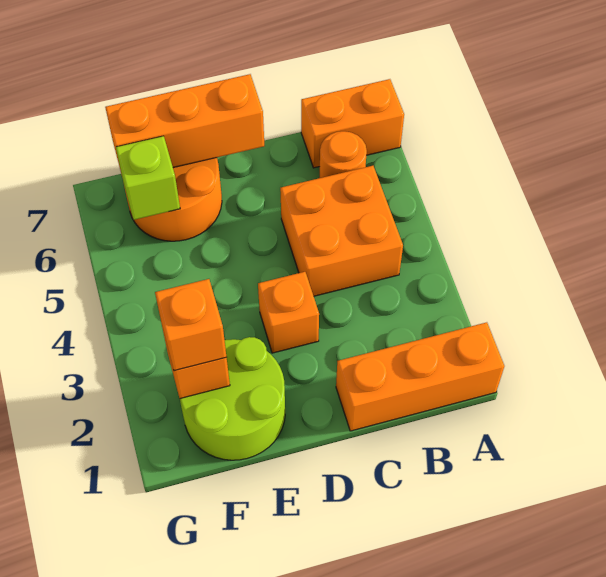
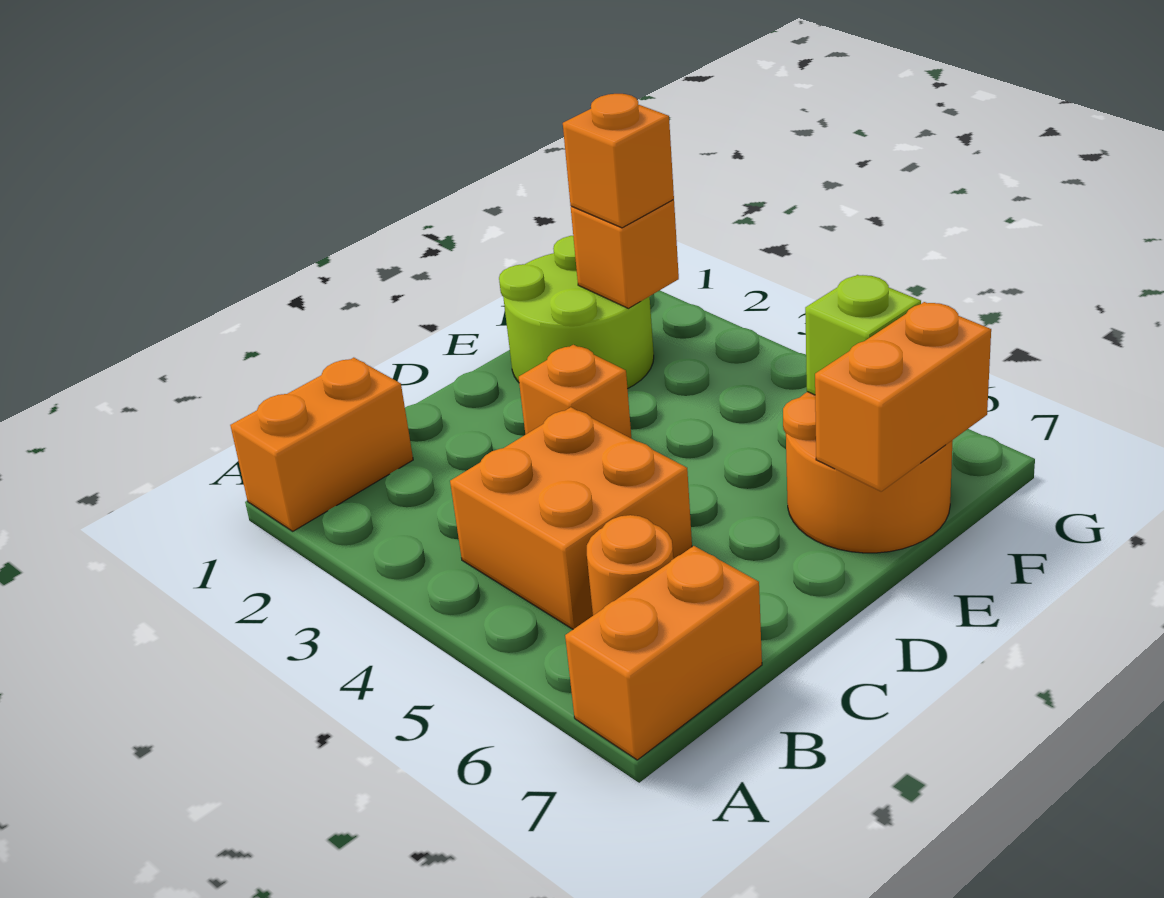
orange brick A1:C1 level 1 -> orange brick A1:B1 level 1
orange brick D7:F7 level 2 -> orange brick E7:F7 level 2

